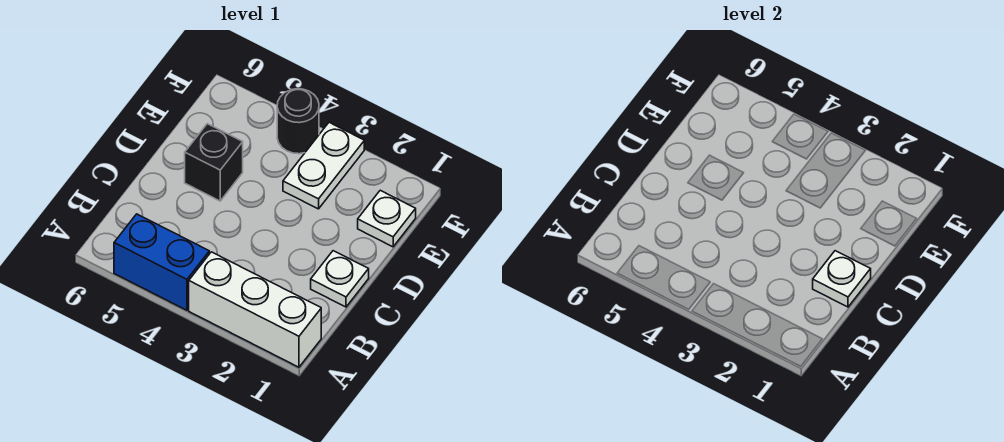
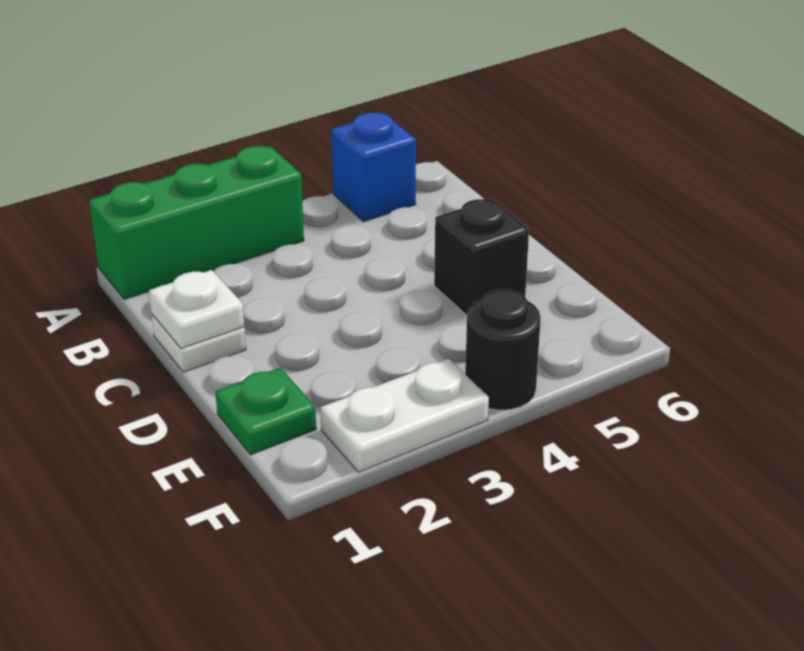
white brick A1:A3 level 1 -> green brick A1:A3 level 1
blue brick A4:A5 level 1 -> blue brick A5 level 1
white plate E1 level 1 -> green plate E1 level 1
white plate E3:F3 level 1 -> white plate F2:F3 level 1

